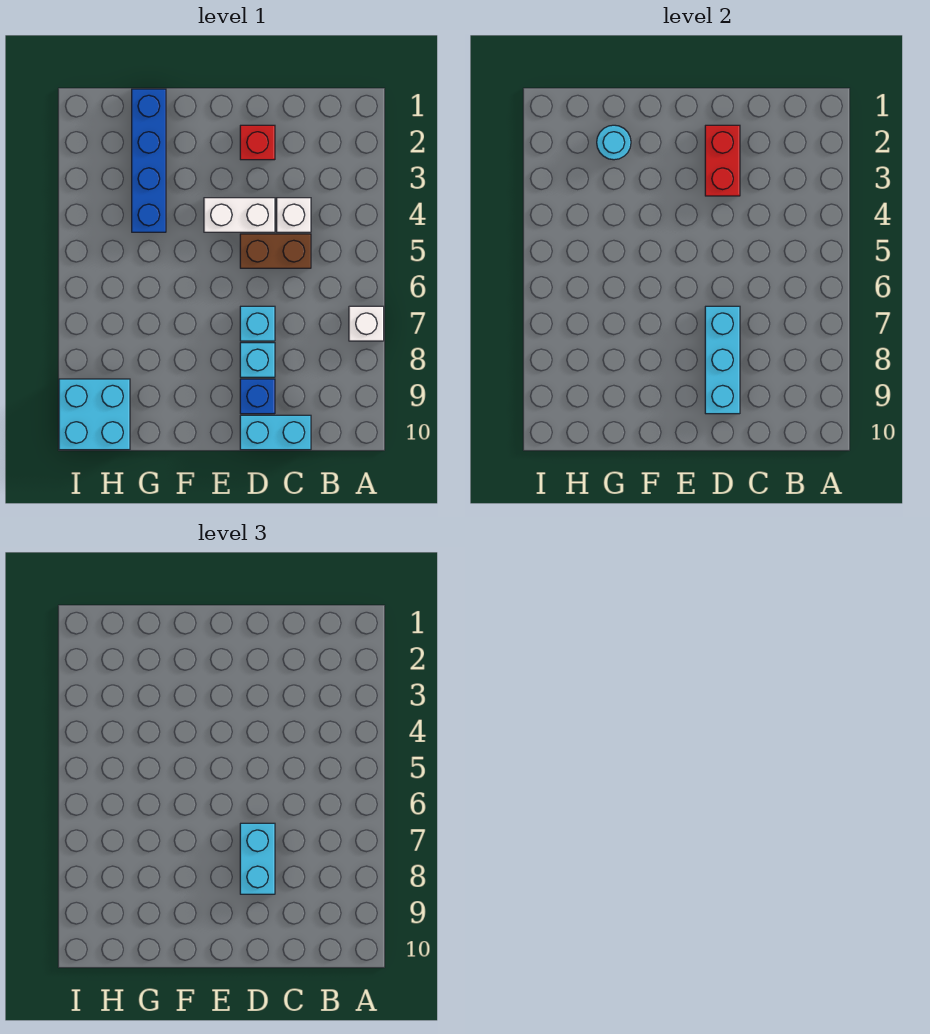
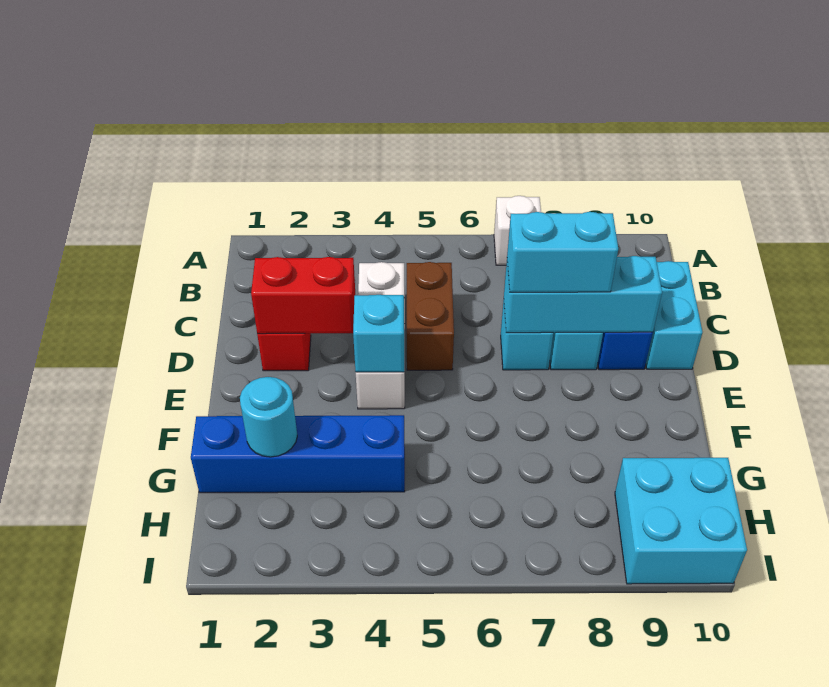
none -> cyan brick E4 level 2

